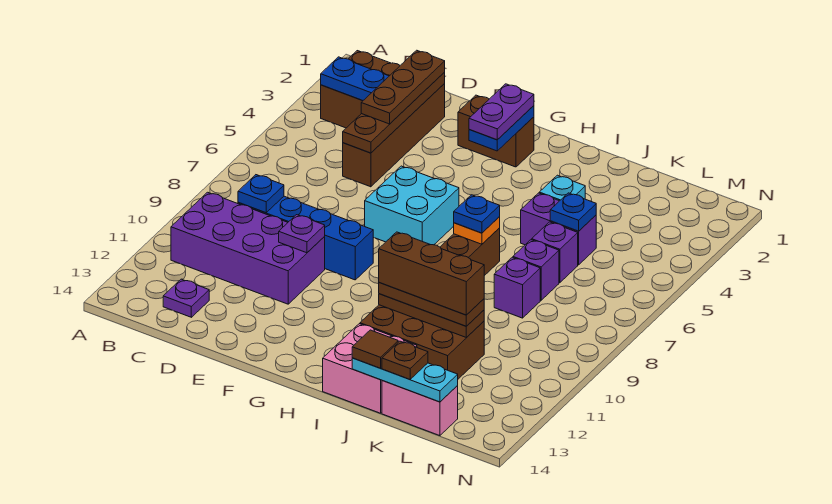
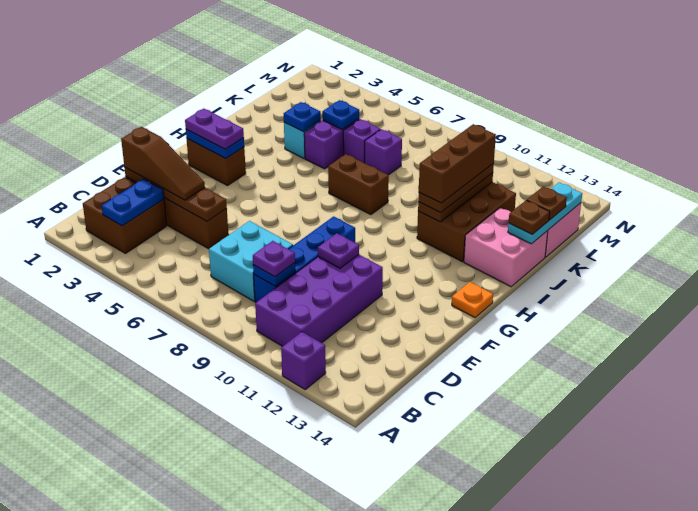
purple plate C13 level 1 -> purple plate C9 level 3
brown plate D2:D4 level 3 -> brown slope D2:D4 level 3 top 2
brown brick F2:G2 level 1 -> brown brick G2:G3 level 1
cyan brick F6:G7 level 1 -> cyan brick C7:D8 level 1
orange plate I7 level 2 -> orange plate G14 level 1
blue plate I7 level 3 -> blue plate J4 level 2
brown tile J14 level 3 -> brown plate J14 level 3
purple brick K8 level 1 -> purple brick A12 level 1

